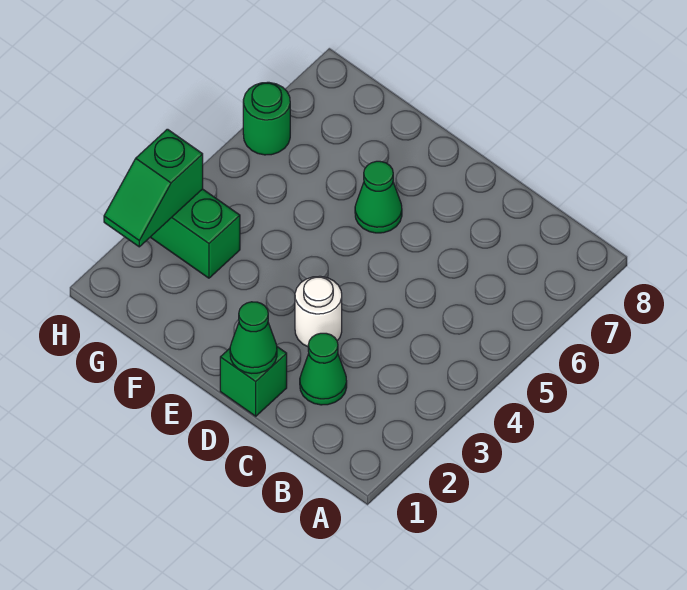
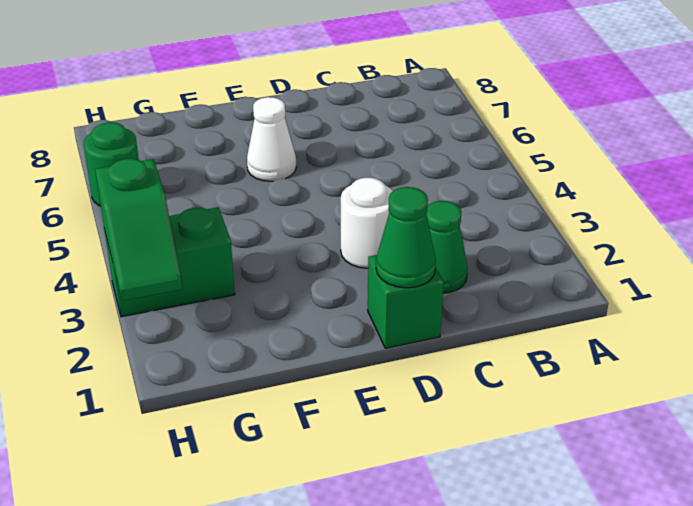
green cone E6 level 1 -> white cone E6 level 1

